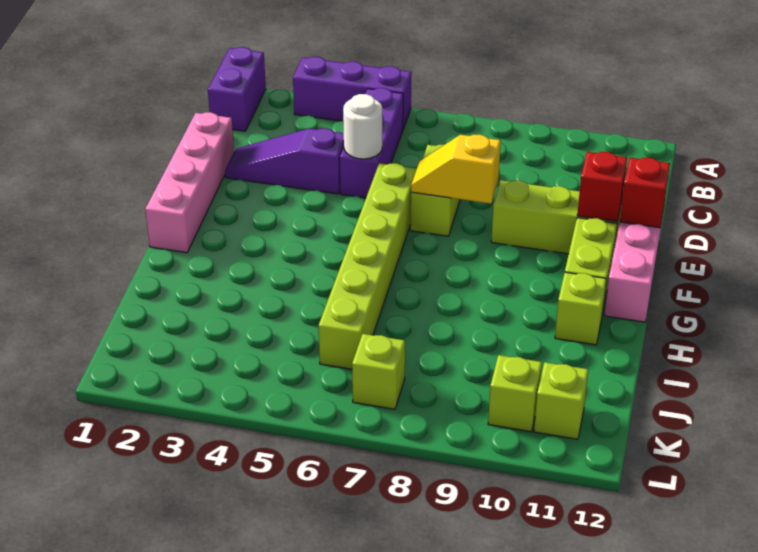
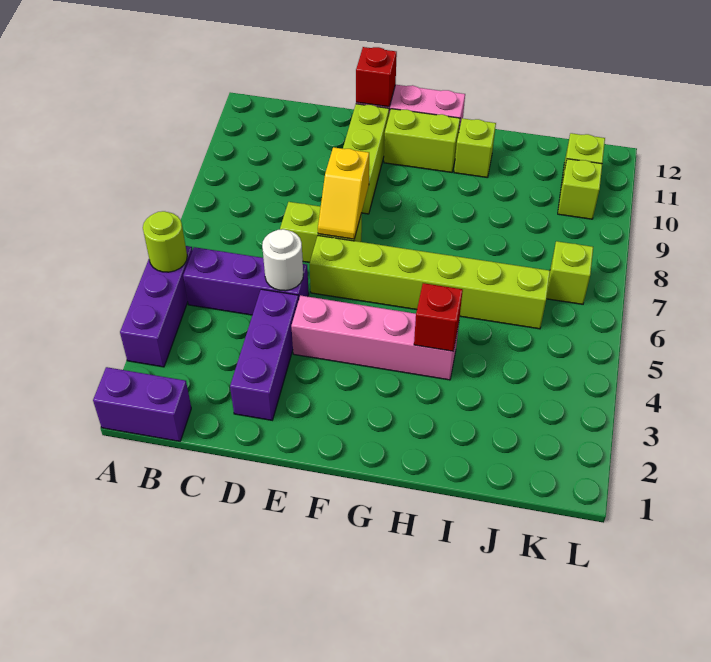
none -> lime round brick A5 level 2
pink brick D1:G1 level 1 -> pink brick E4:H4 level 1
purple slope D2:D4 level 1 top 4 -> purple brick D2:D4 level 1
red brick E11 level 2 -> red brick H4 level 2

